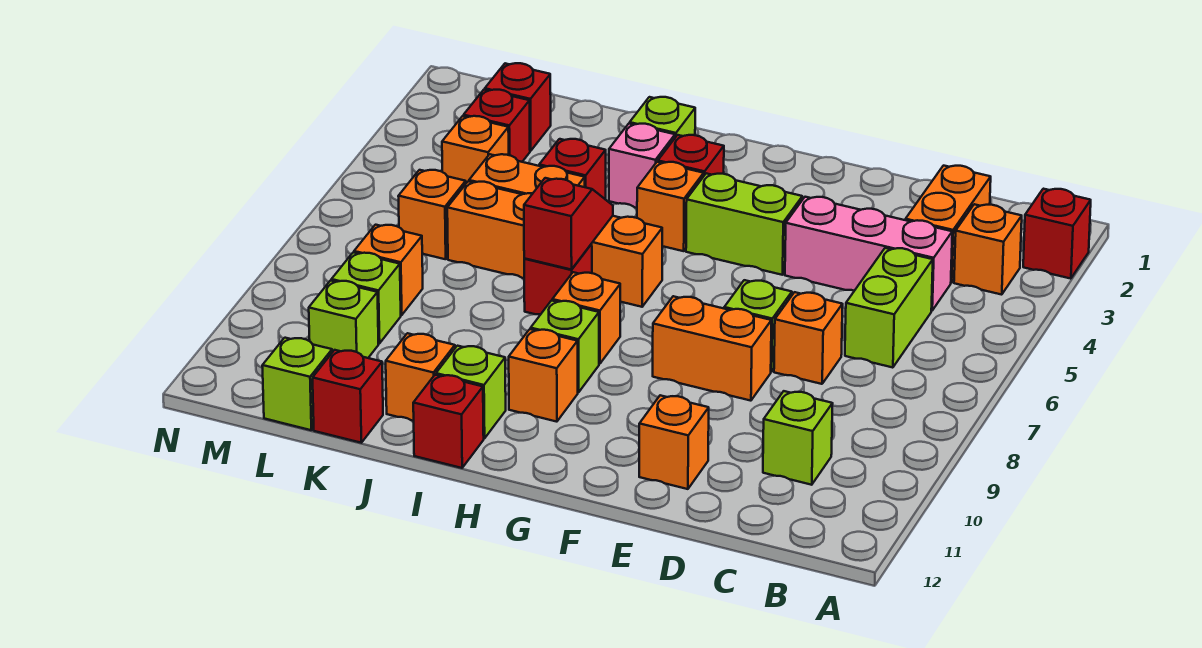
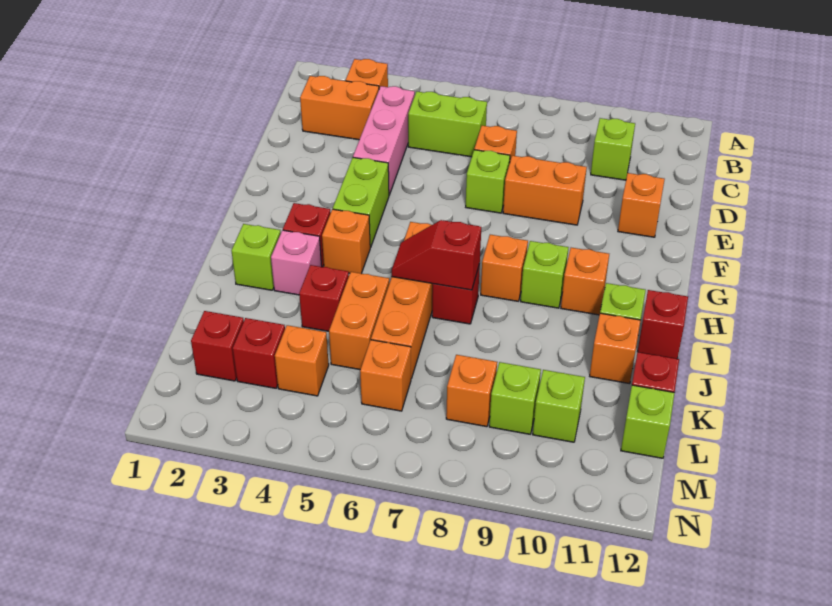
red brick A2 level 1 -> none
orange brick E8:F8 level 1 -> orange brick E8:E9 level 1

